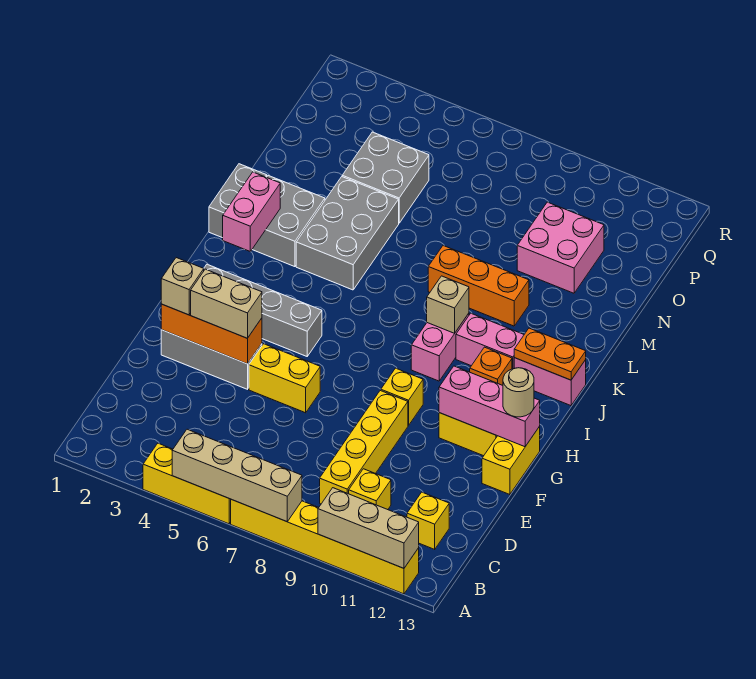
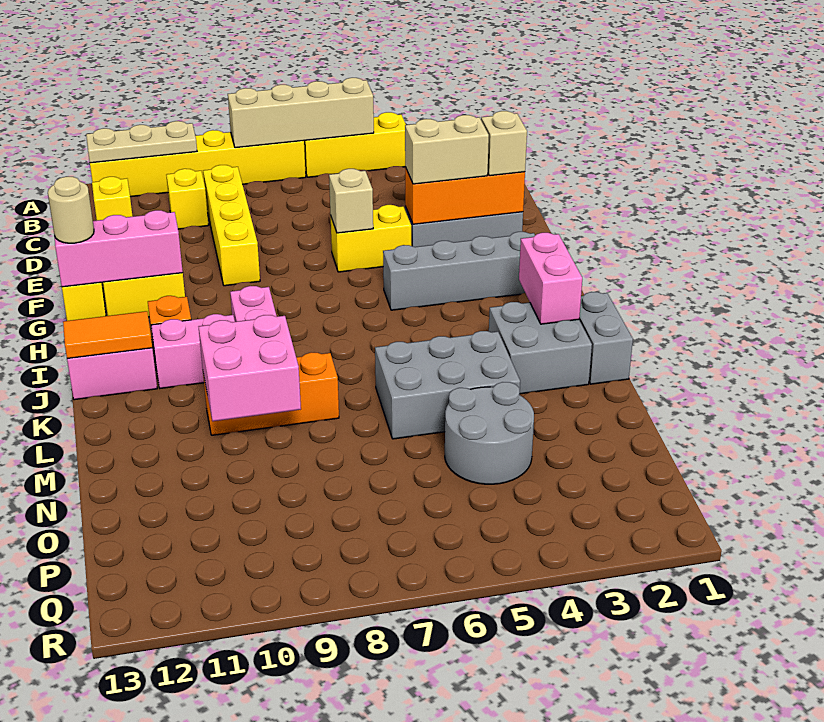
tan brick A10:A12 level 2 -> tan plate A10:A12 level 2
yellow brick G9 level 1 -> none
tan brick J9 level 2 -> tan brick F6 level 2
orange plate J12:J13 level 2 -> orange tile J12:J13 level 2
grey brick K4:M5 level 1 -> grey brick L4:M6 level 1
grey brick N4:O5 level 1 -> grey round brick N4:O5 level 1
pink brick N10:O11 level 1 -> pink brick L9:M10 level 2

